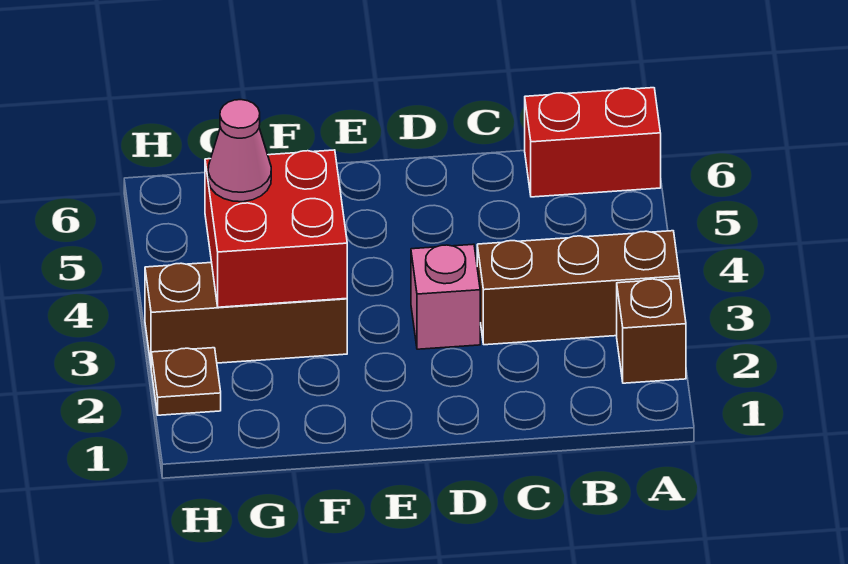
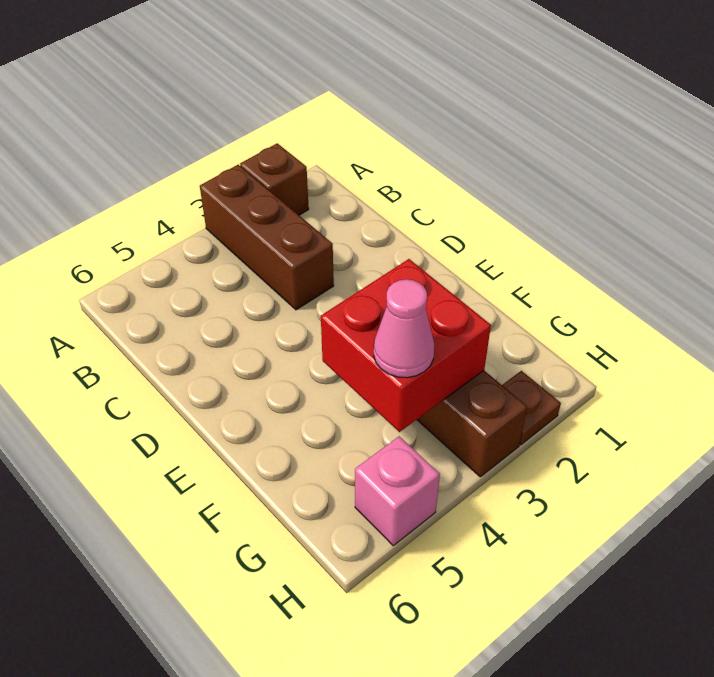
red brick A6:B6 level 1 -> none
pink brick D3 level 1 -> pink brick H5 level 1

